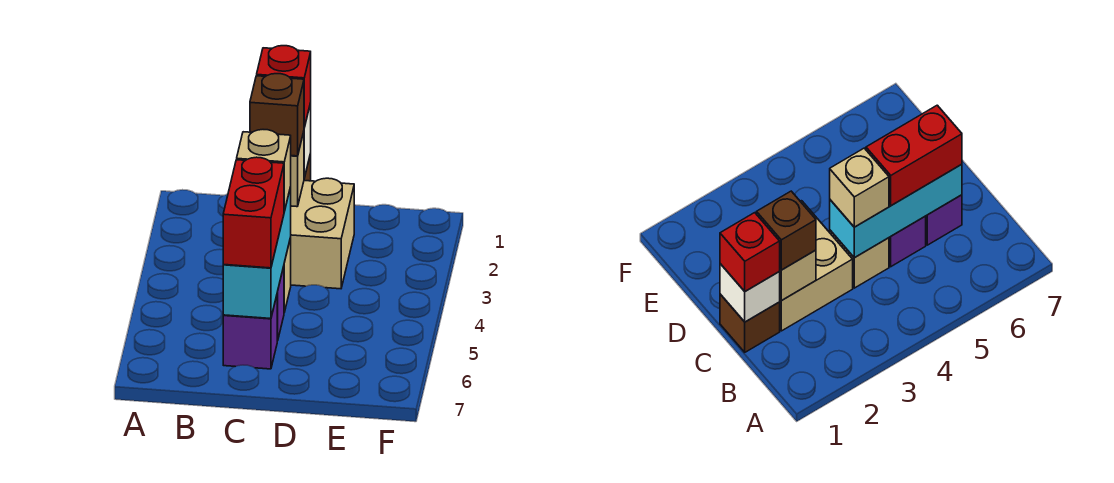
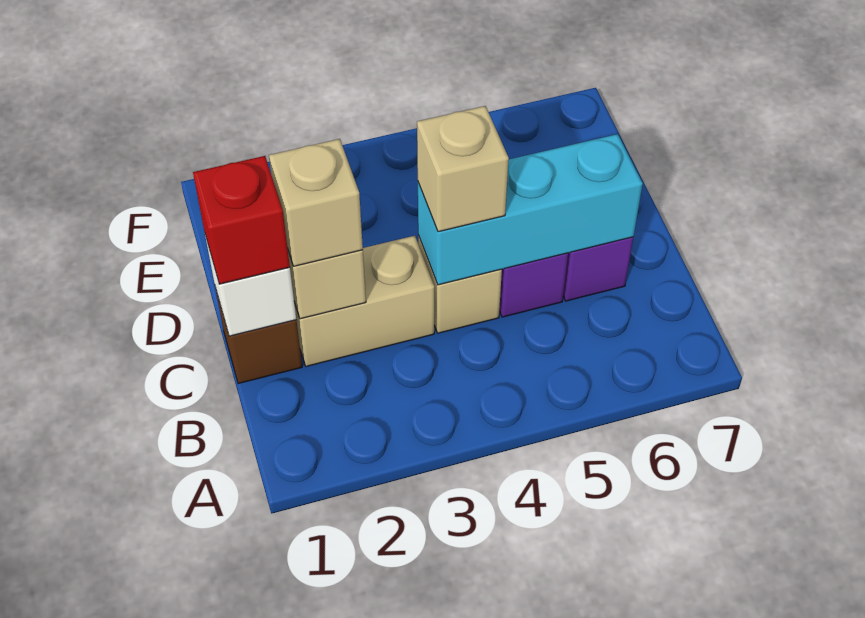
tan brick C2:D3 level 1 -> tan brick C2:C3 level 1
brown brick C2 level 3 -> tan brick C2 level 3
red brick C5:C6 level 3 -> none

